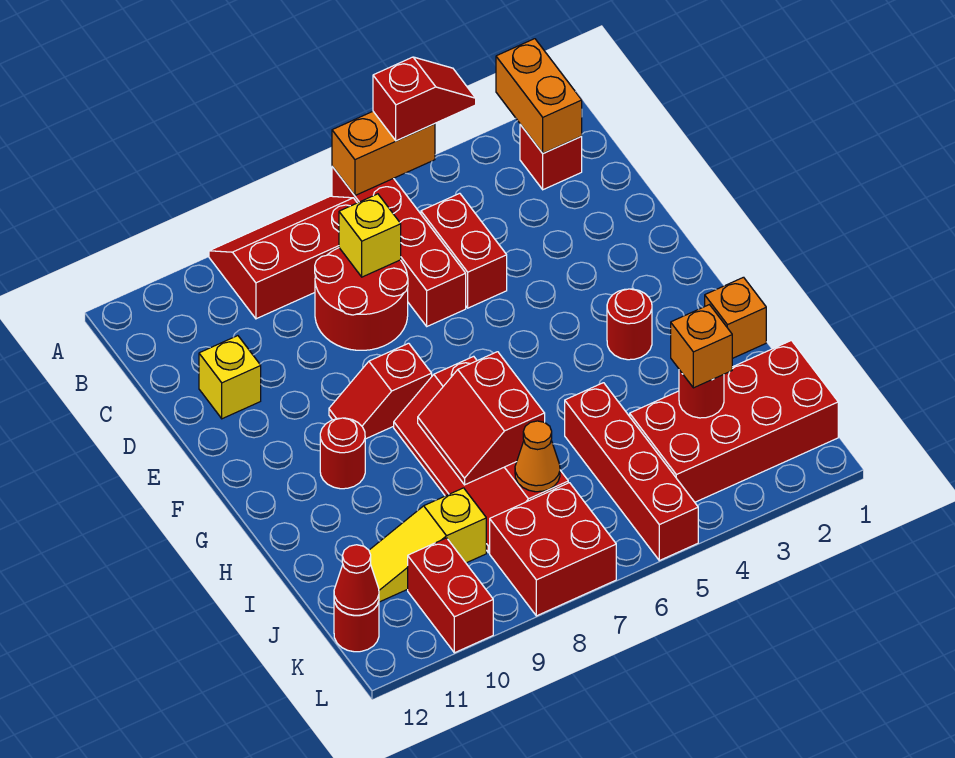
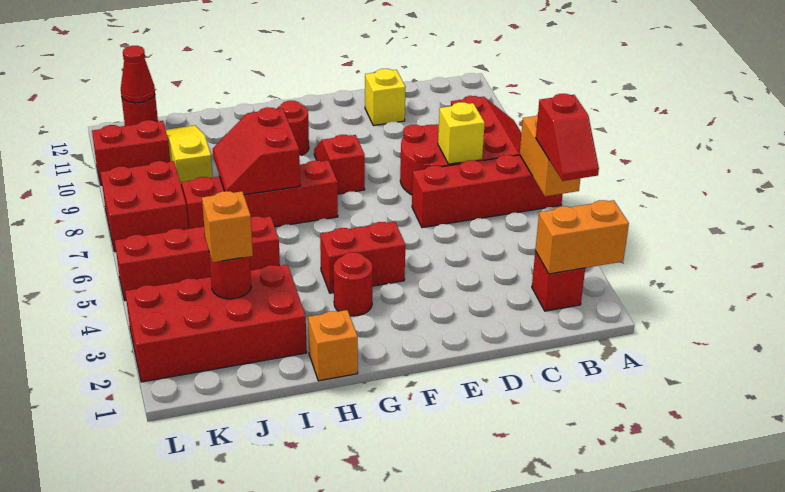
red brick C5:D5 level 1 -> red brick F4:G4 level 1
red slope H7:I8 level 2 top 7 -> red slope H7:I8 level 2 top H
red brick J1:K4 level 1 -> red brick I2:L3 level 1
orange cone J7 level 2 -> none

